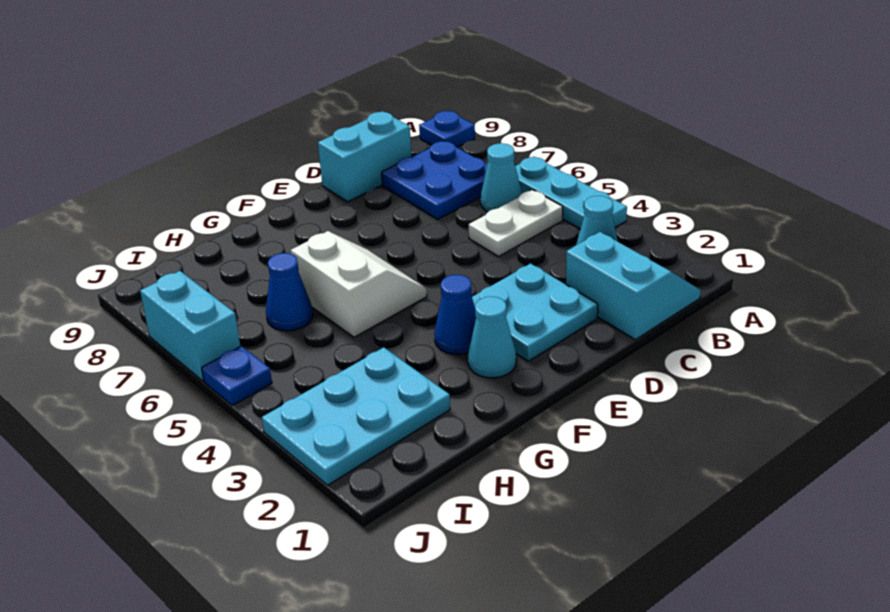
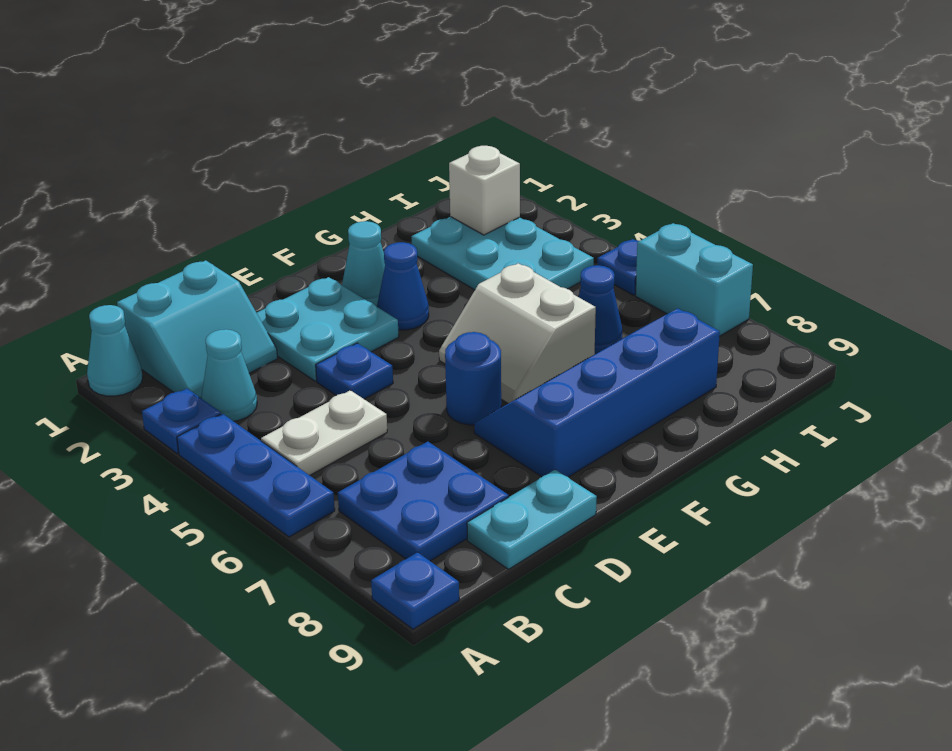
none -> blue plate A3 level 1
cyan plate A4:A6 level 1 -> blue plate A4:A6 level 1
cyan slope B1:C2 level 1 top C -> cyan slope B1:C2 level 1 top 1
cyan cone B6 level 1 -> cyan cone A1 level 1
cyan brick C9:D9 level 1 -> cyan plate C9:D9 level 1
none -> blue plate D4 level 1
none -> blue round brick E6 level 1
none -> blue slope E7:H8 level 1 top 8
cyan plate H2:J3 level 1 -> cyan plate H2:I4 level 1
none -> white brick I2 level 2

